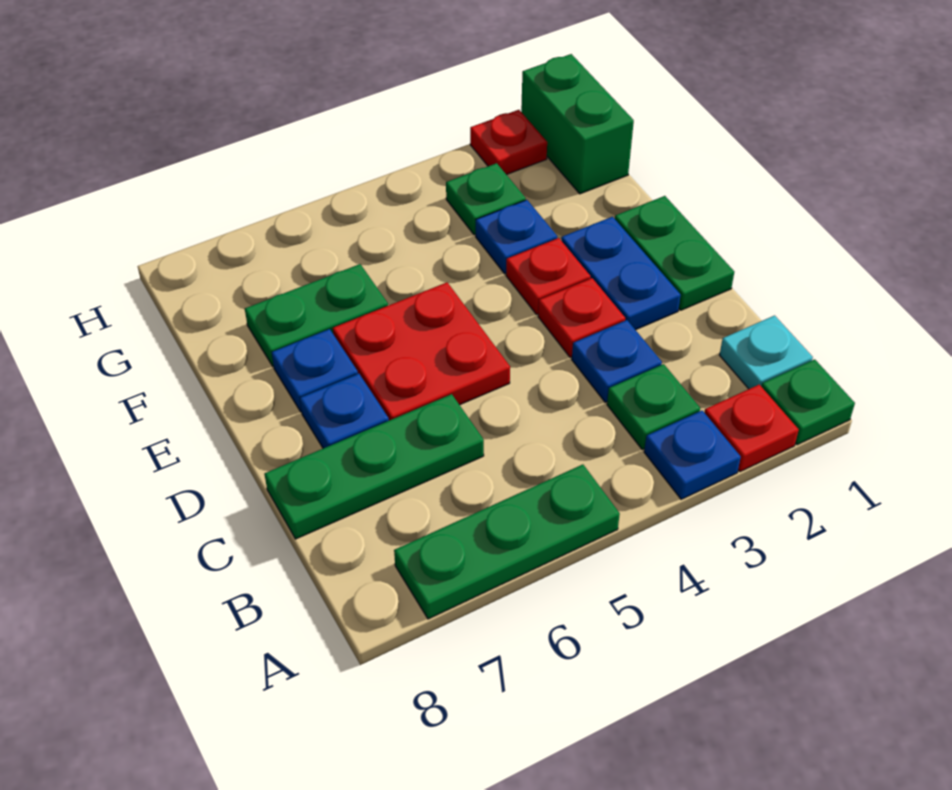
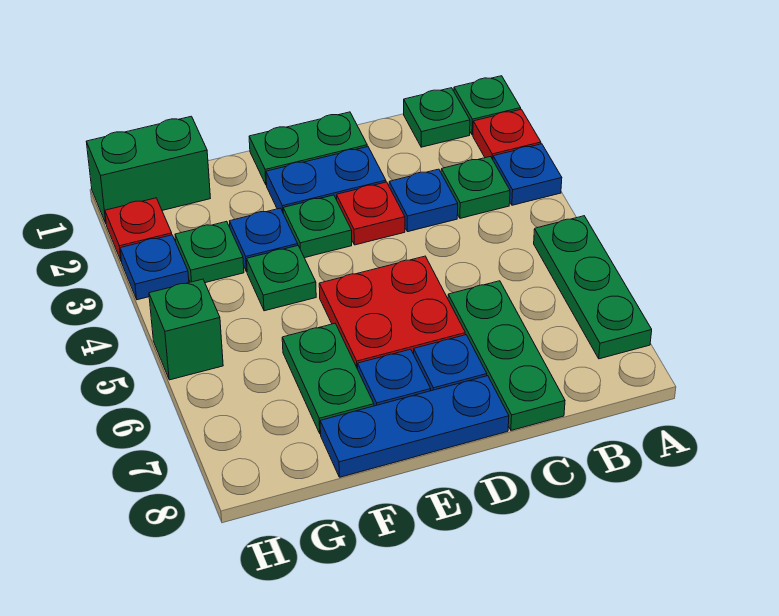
cyan plate B1 level 1 -> green plate B1 level 1
none -> blue plate D8:F8 level 1
red plate E3 level 1 -> green plate E3 level 1
none -> green plate F4 level 1
none -> blue plate H3 level 1
none -> green brick H5 level 1

